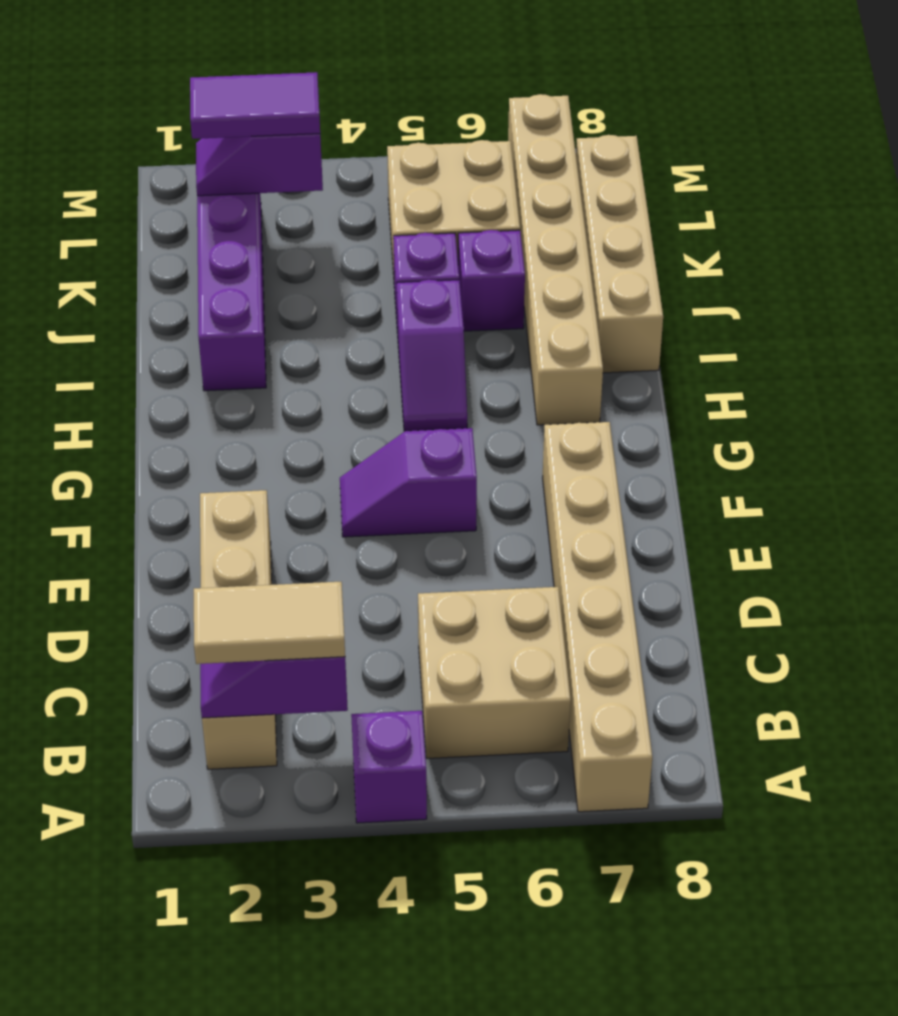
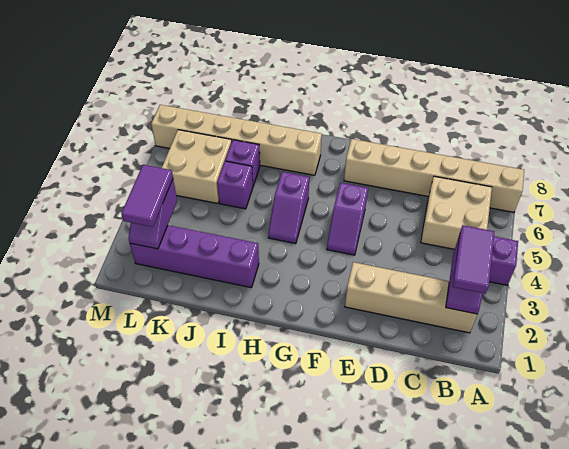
tan tile B2:B3 level 3 -> purple tile B2:B3 level 3
purple slope H5:I5 level 1 top I -> purple slope H4:H5 level 1 top 5
tan brick I8:L8 level 1 -> none

